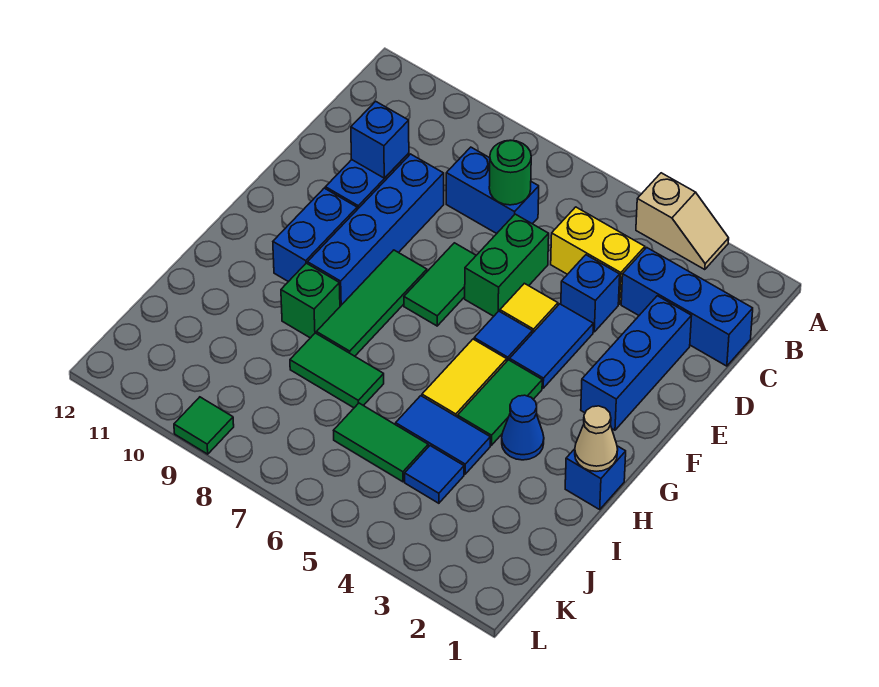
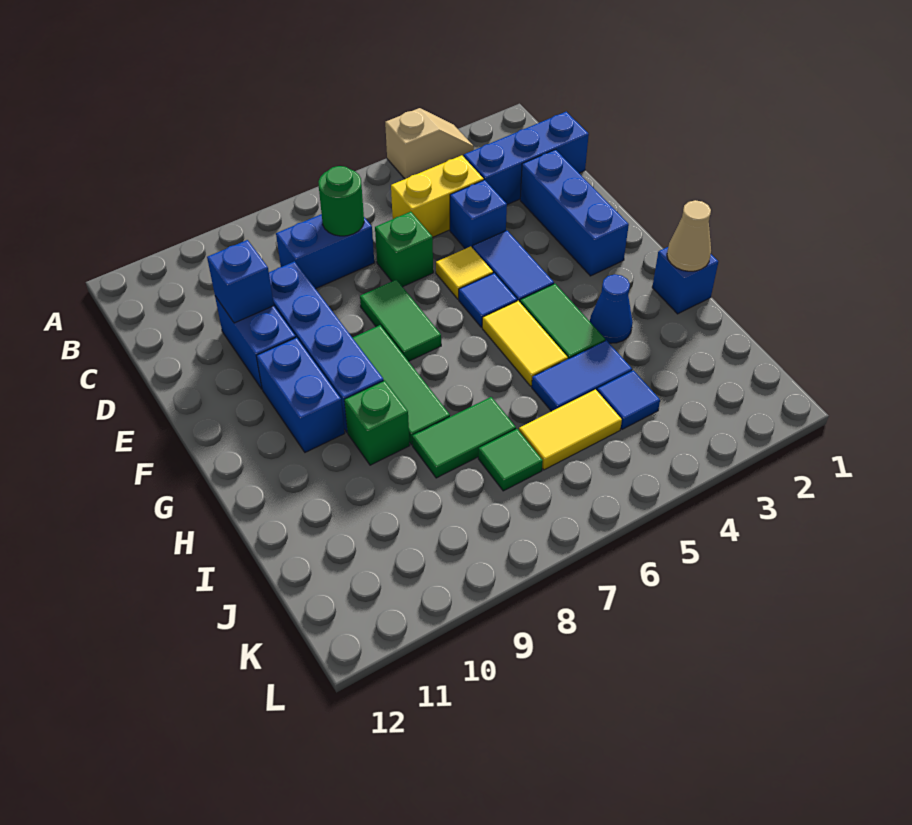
green brick D6:E6 level 1 -> green brick D6 level 1
green tile J5:J6 level 1 -> yellow tile J5:J6 level 1
green tile L9 level 1 -> green tile J7 level 1

